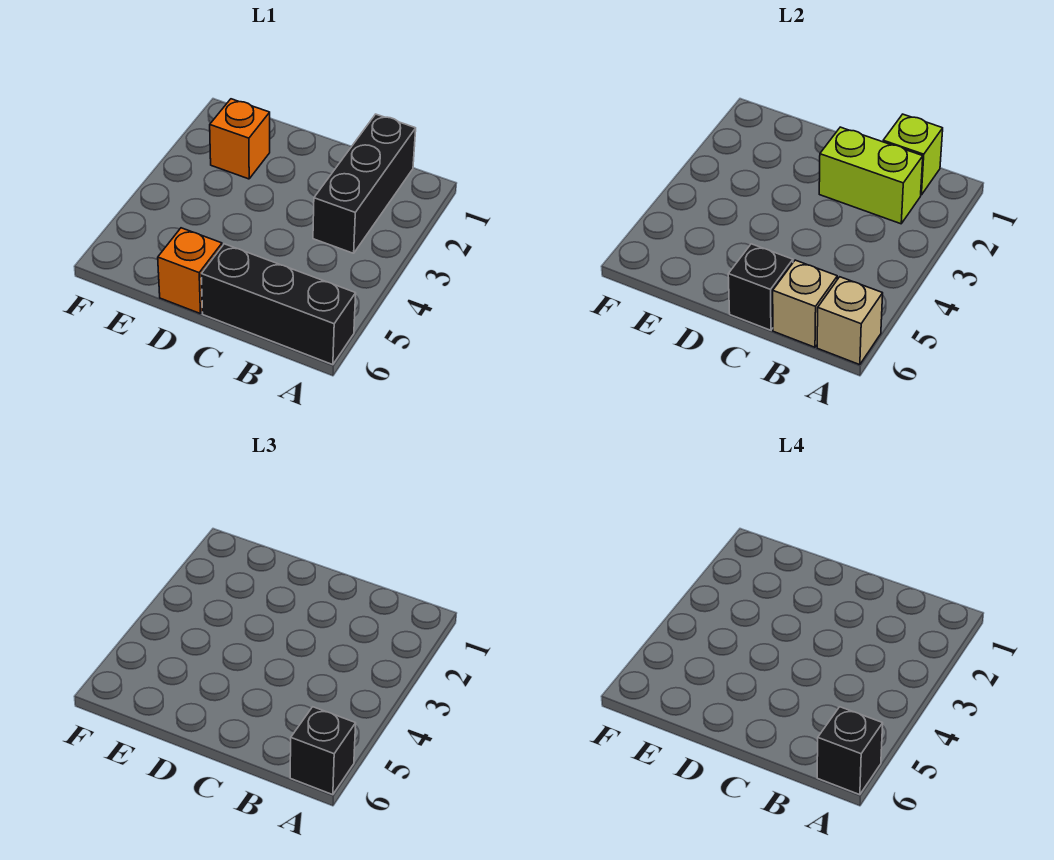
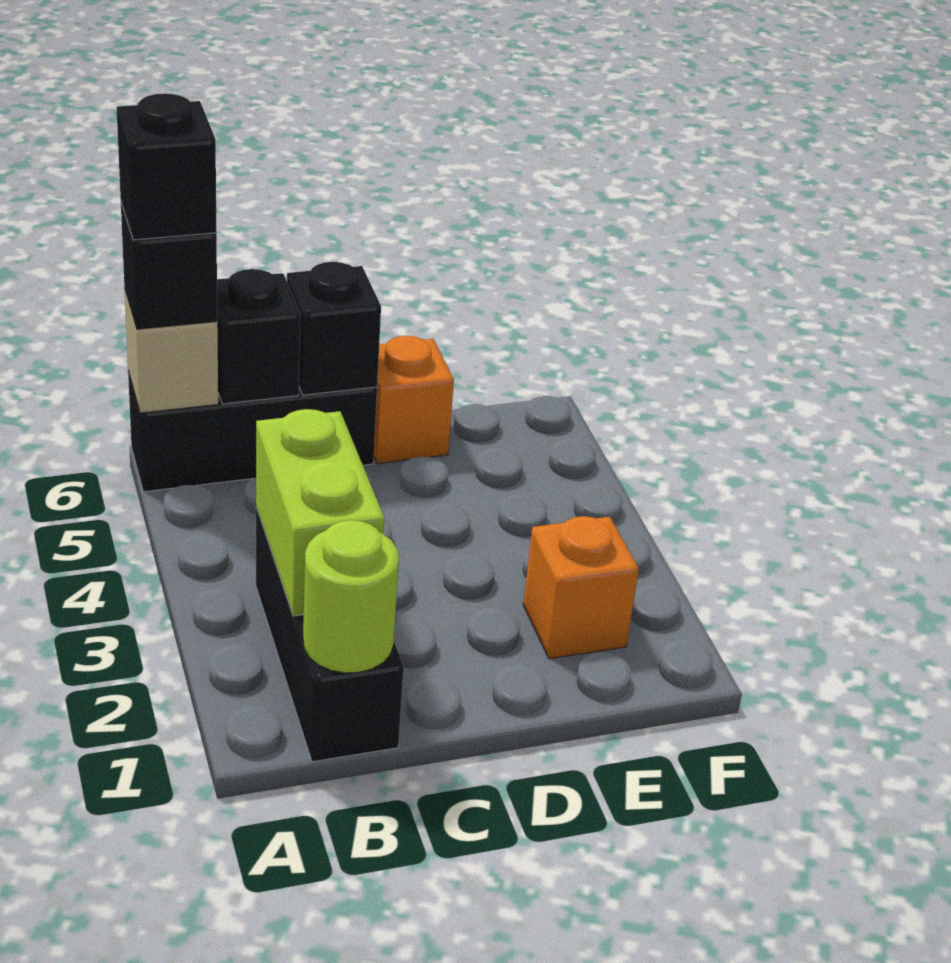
lime brick B1 level 2 -> lime round brick B1 level 2
lime brick B2:C2 level 2 -> lime brick B2:B3 level 2
tan brick B6 level 2 -> black brick B6 level 2

